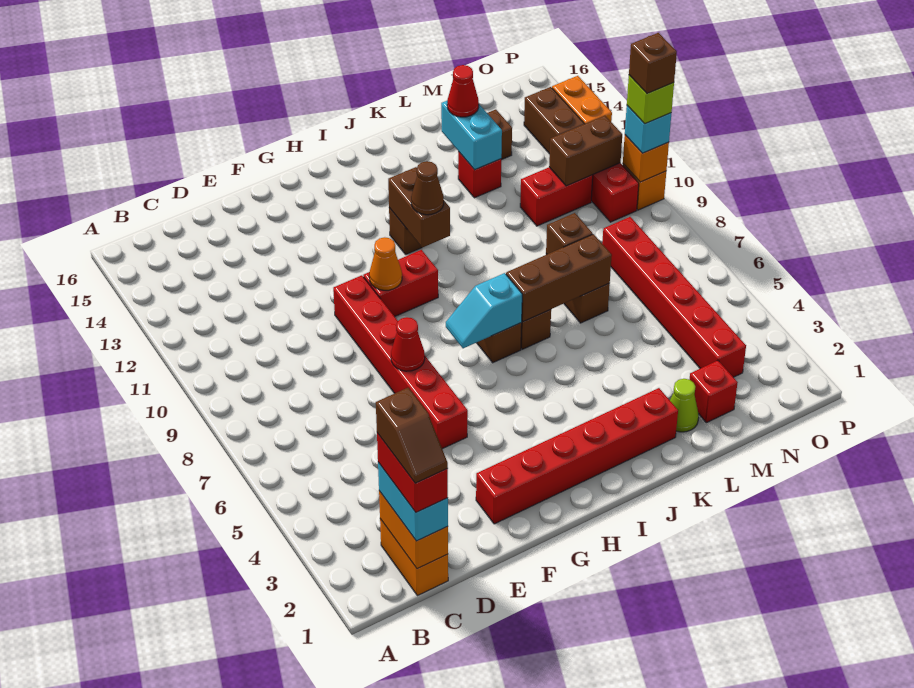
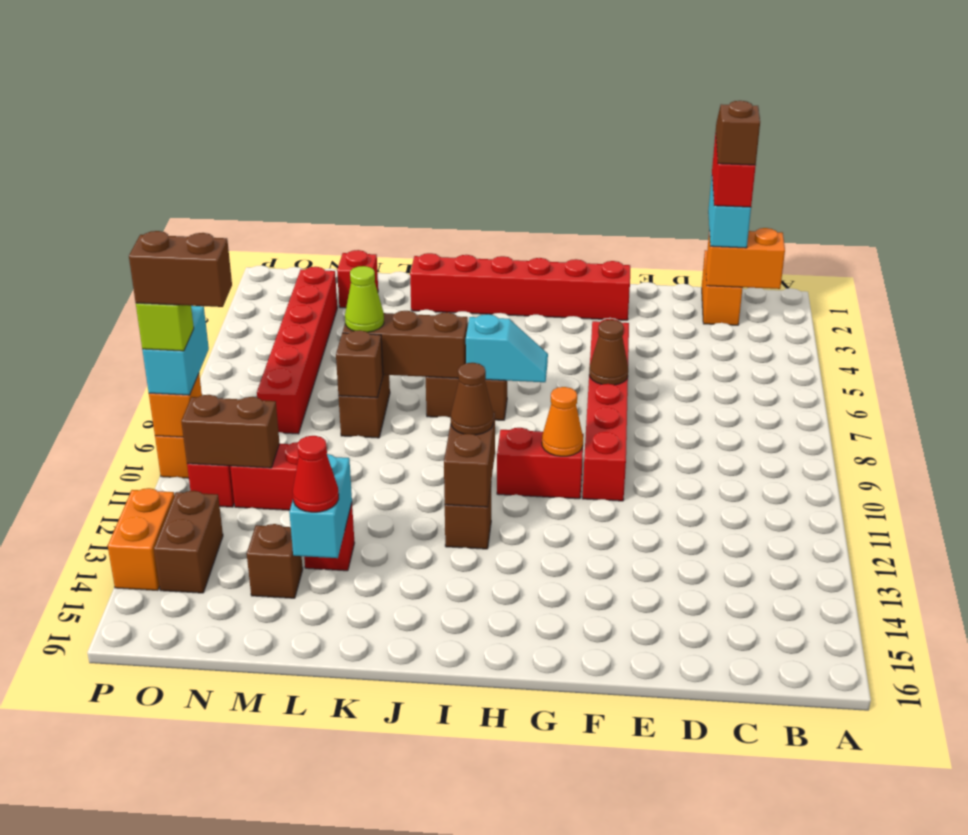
orange brick C1:C2 level 2 -> orange brick B2:C2 level 2
red cone F7 level 2 -> brown cone F7 level 2
lime cone L2 level 1 -> lime cone L7 level 3
cyan brick P10 level 3 -> cyan brick P9:P10 level 3
brown brick P10 level 5 -> brown brick O10:P10 level 5

